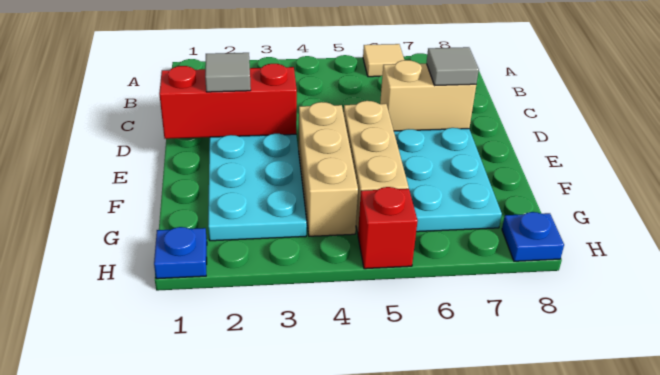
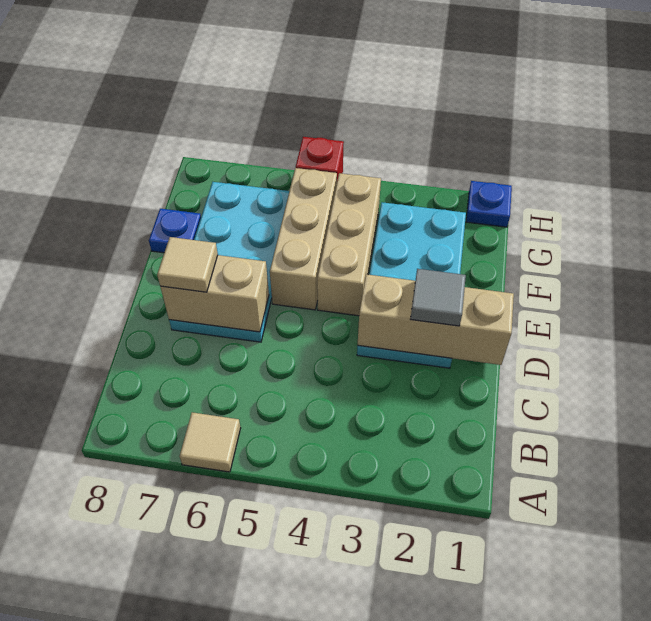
red brick D1:D3 level 2 -> tan brick D1:D3 level 2
grey tile D7 level 3 -> tan tile D7 level 3
blue plate H8 level 1 -> blue plate F8 level 1

